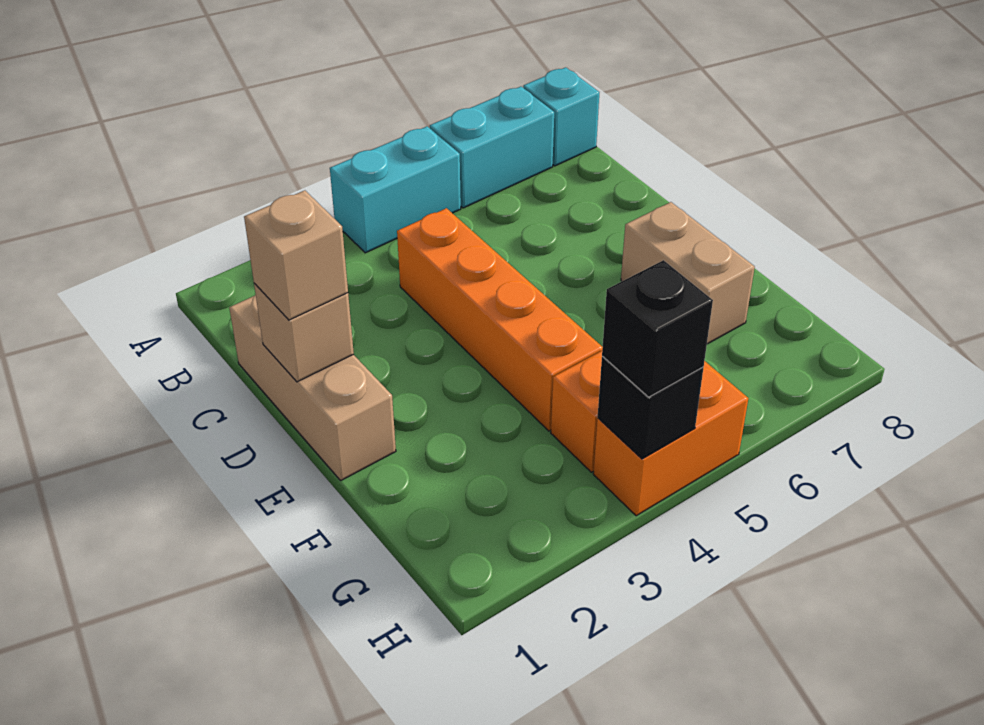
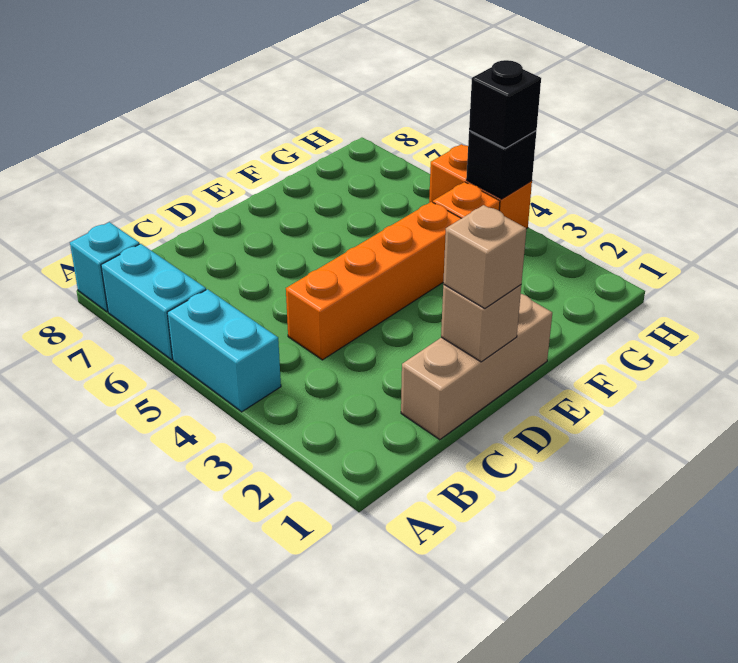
tan brick E7:F7 level 1 -> none

